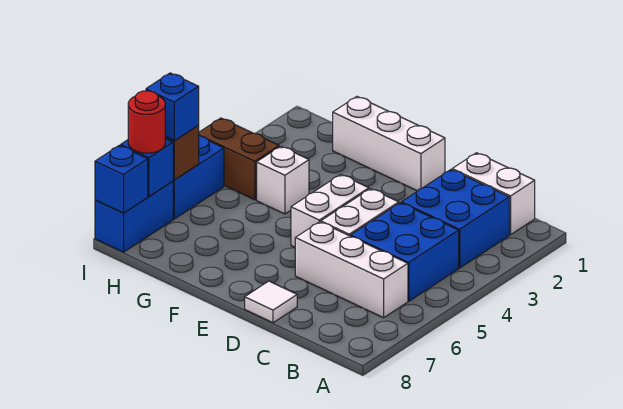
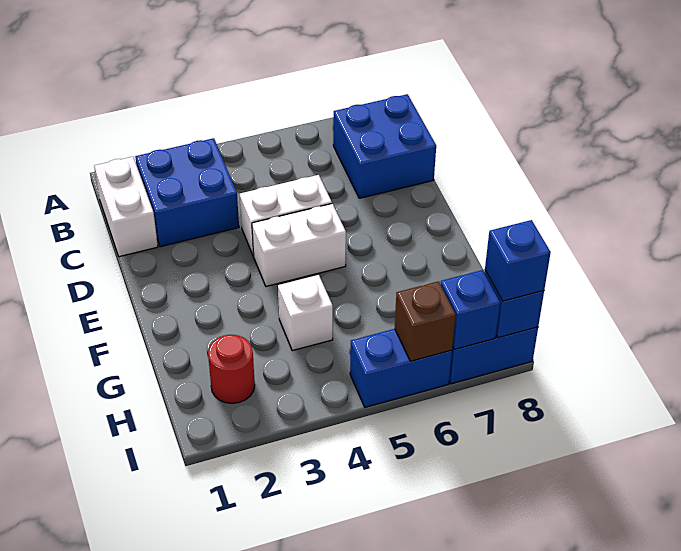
blue brick B4:C5 level 1 -> blue brick B7:C8 level 1
white brick B6:D6 level 1 -> none
white tile D8 level 1 -> none
white brick E1:G1 level 1 -> none
brown brick H4:I4 level 1 -> none
blue brick I6 level 3 -> blue brick I8 level 3
red round brick I7 level 3 -> red round brick H2 level 1

